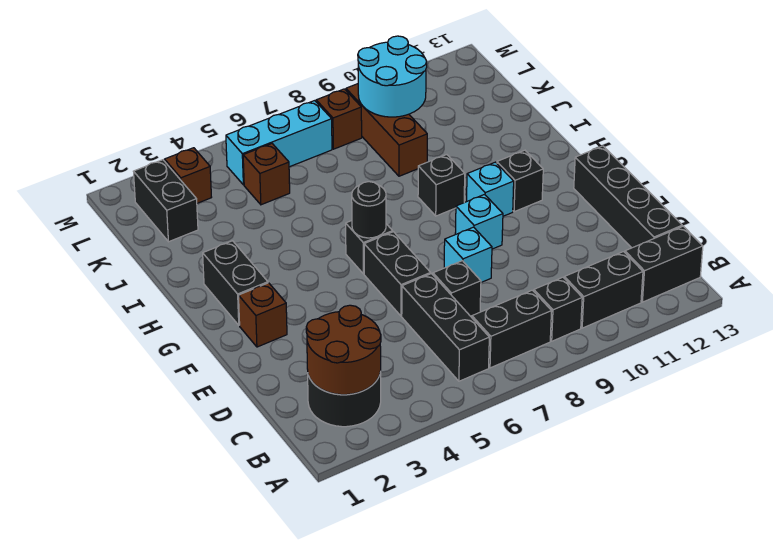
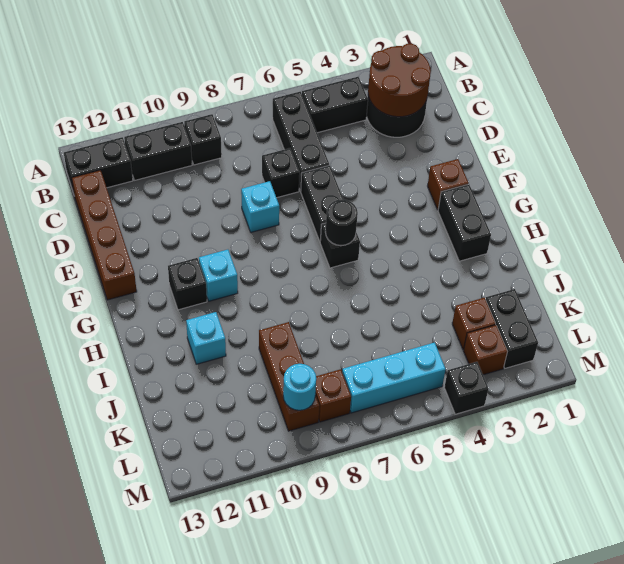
black brick B7:B8 level 1 -> black brick B4:B5 level 1
black brick C13:F13 level 1 -> brown brick C13:F13 level 1
cyan brick F9 level 1 -> cyan brick I11 level 1
black brick H9 level 1 -> black brick M4 level 1
brown brick K5 level 1 -> brown brick K3 level 1
cyan round brick K9:L10 level 2 -> cyan round brick L9 level 2

